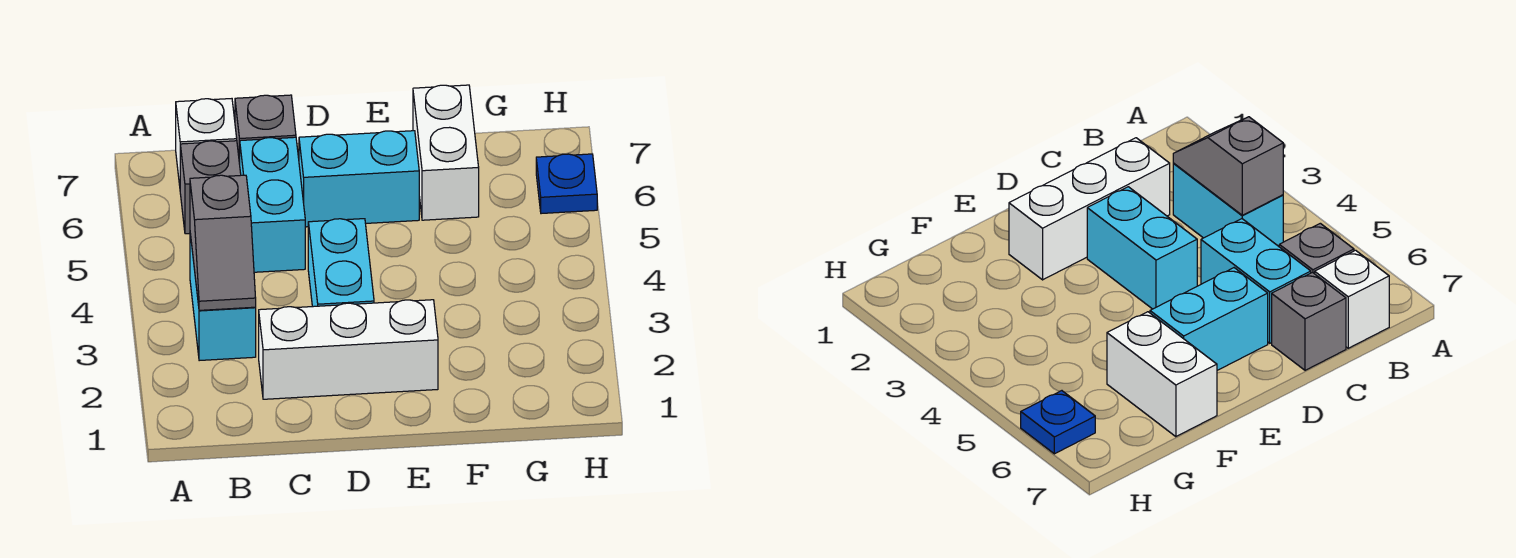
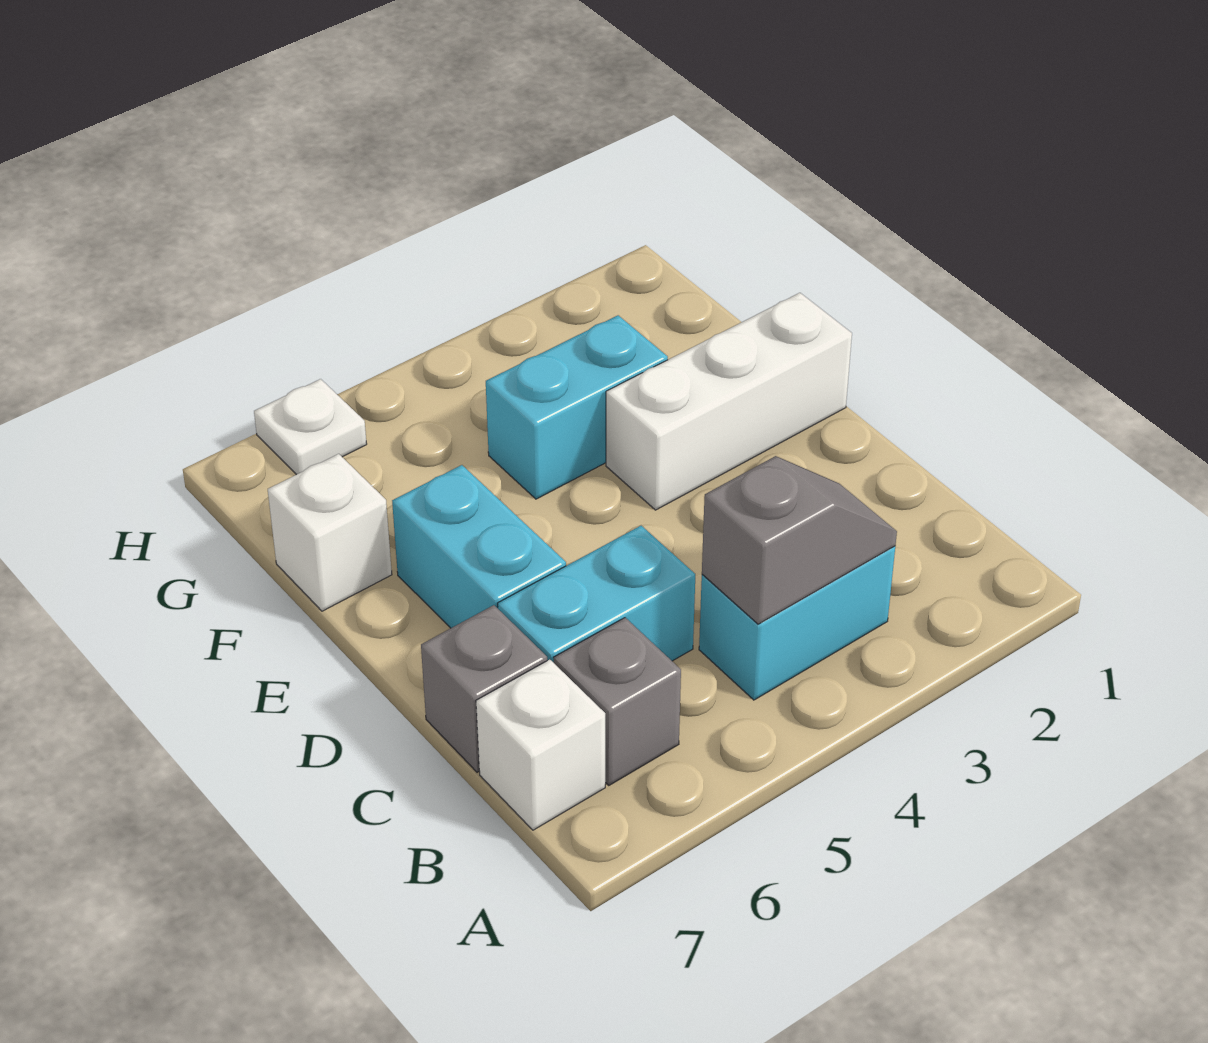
white brick C2:E2 level 1 -> white brick E1:E3 level 1
cyan brick D3:D4 level 1 -> cyan brick F3:F4 level 1
white brick F6:F7 level 1 -> white brick F7 level 1
blue plate H6 level 1 -> white plate H6 level 1

